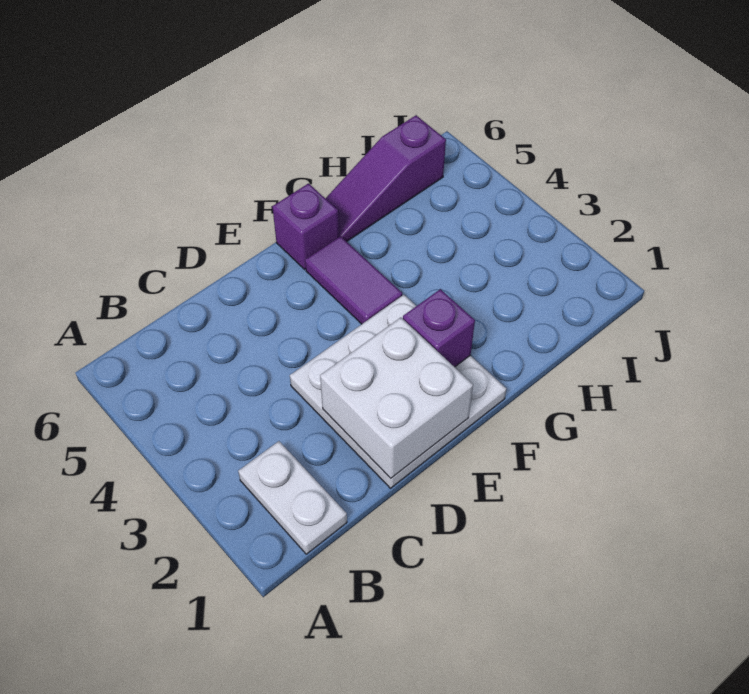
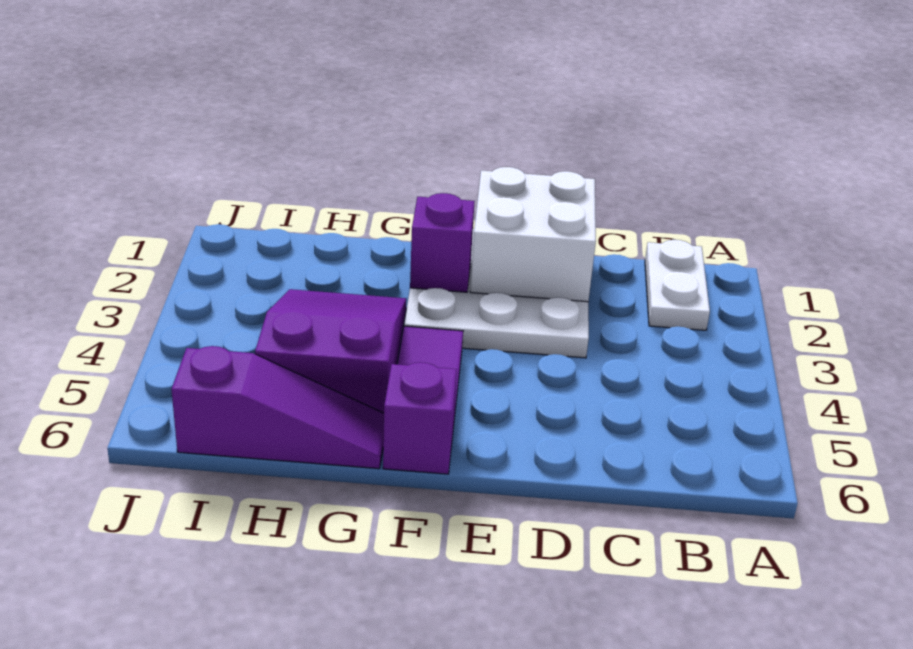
none -> purple slope G3:H5 level 1 top 5

